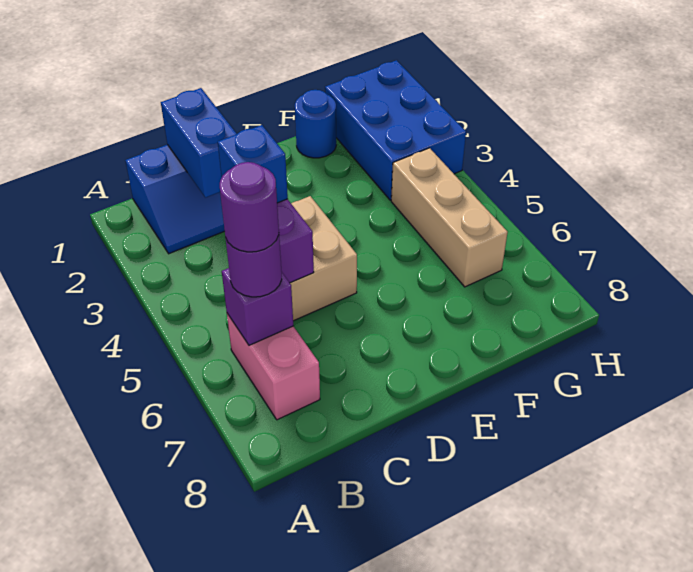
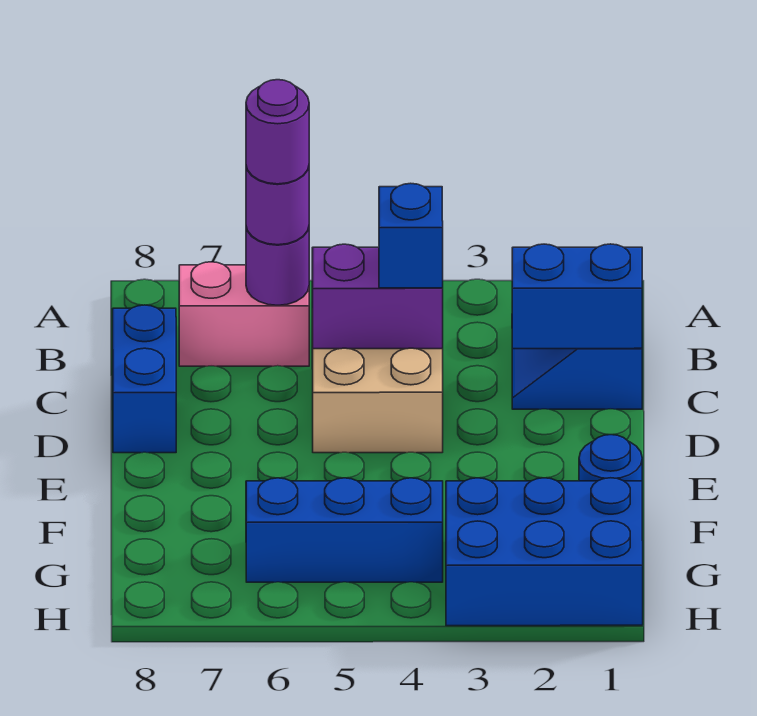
purple brick B6 level 2 -> purple round brick B6 level 2
none -> blue brick C8:D8 level 1
tan brick G4:G6 level 1 -> blue brick G4:G6 level 1

